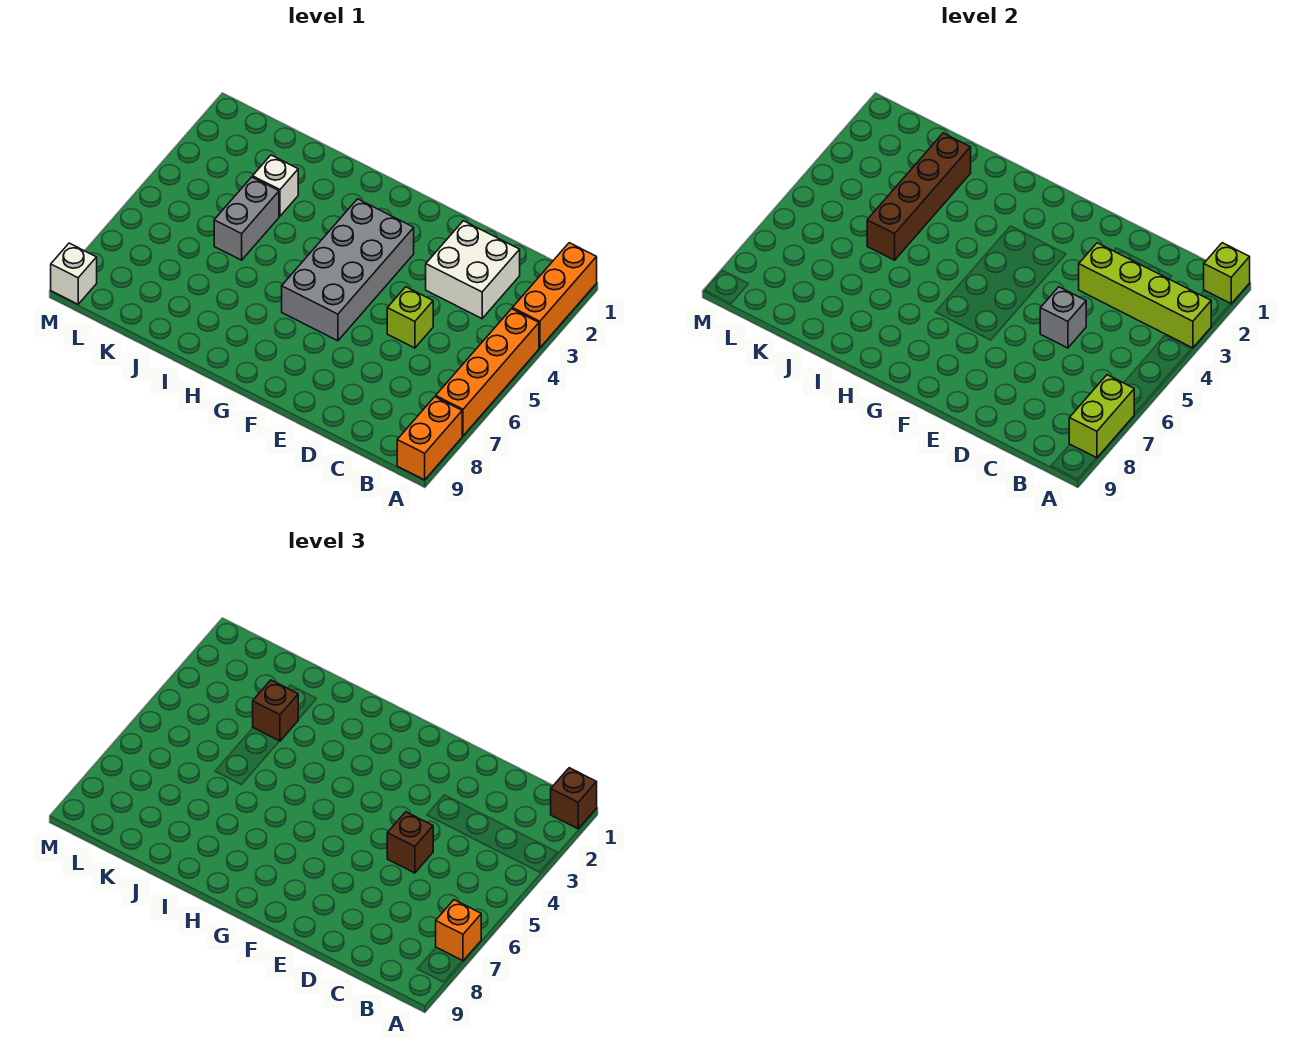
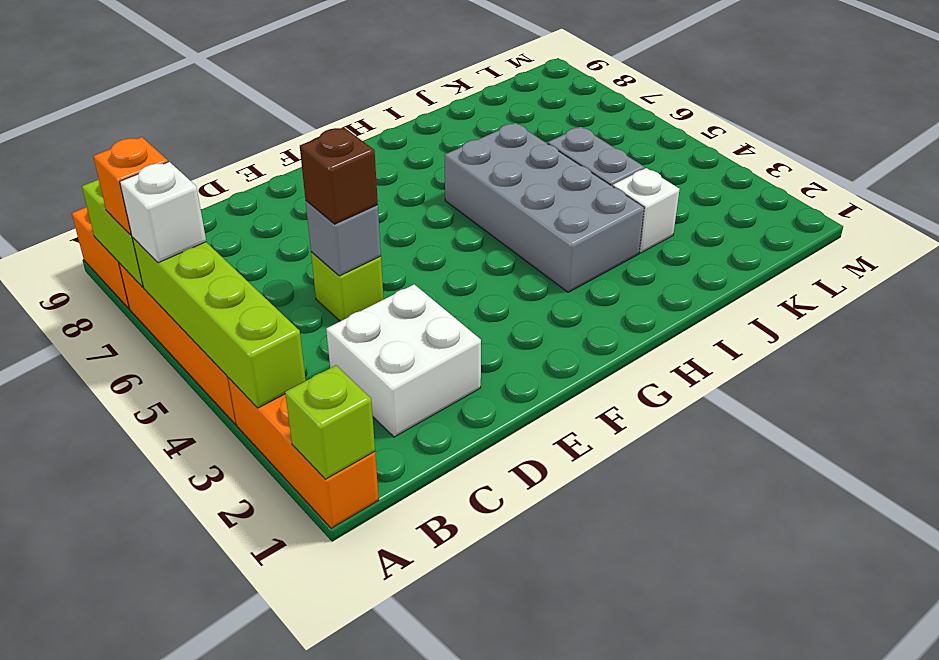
brown brick A1 level 3 -> none
lime brick A3:D3 level 2 -> lime brick A3:A6 level 2
grey brick F3:G6 level 1 -> grey brick H3:I6 level 1
brown brick J2:J5 level 2 -> none
brown brick J3 level 3 -> none
white brick M9 level 1 -> white brick A6 level 3

